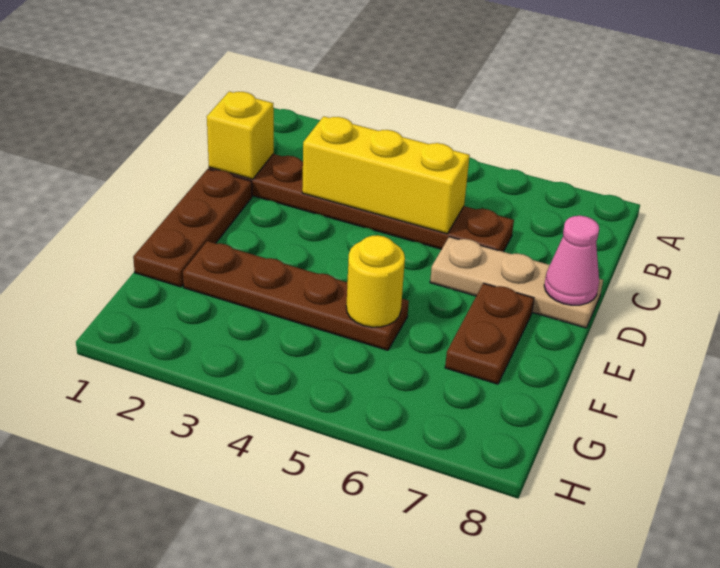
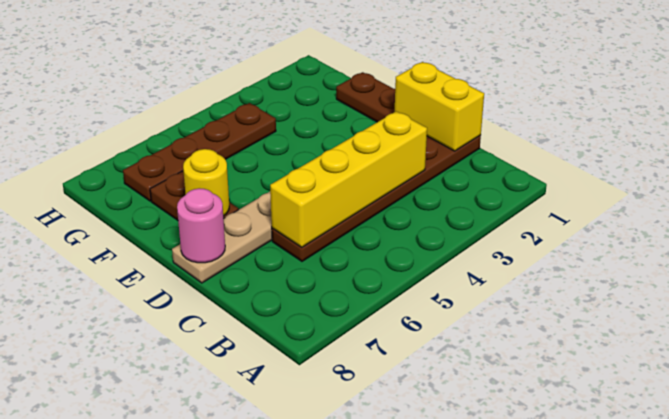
yellow brick C1 level 2 -> yellow brick C1:D1 level 2
yellow brick C3:C5 level 2 -> yellow brick C3:C6 level 2
pink cone D8 level 2 -> pink round brick D8 level 2
brown plate F2:F5 level 1 -> brown plate G4:G7 level 1
yellow round brick F5 level 2 -> yellow round brick E7 level 2

